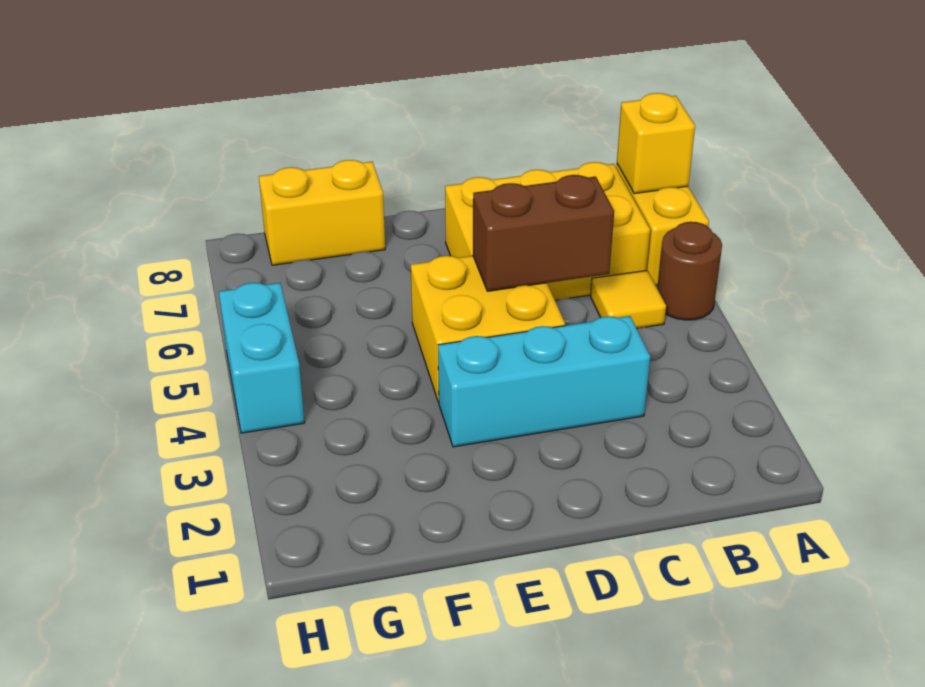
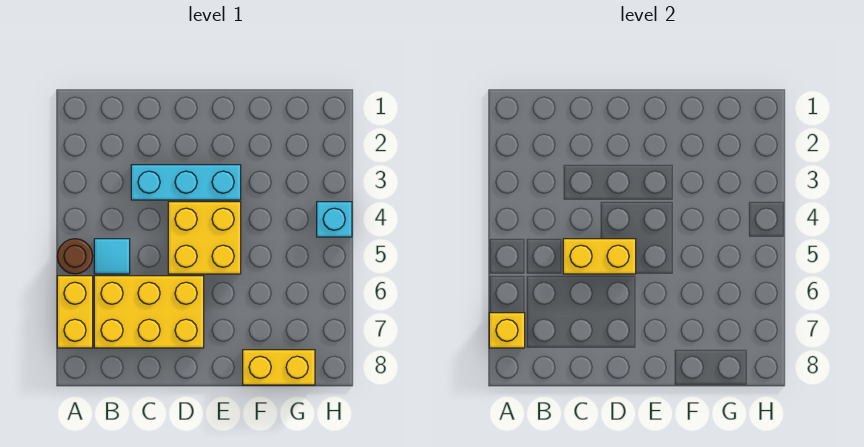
yellow tile B5 level 1 -> cyan tile B5 level 1
brown brick C5:D5 level 2 -> yellow brick C5:D5 level 2
cyan brick H4:H5 level 1 -> cyan brick H4 level 1

